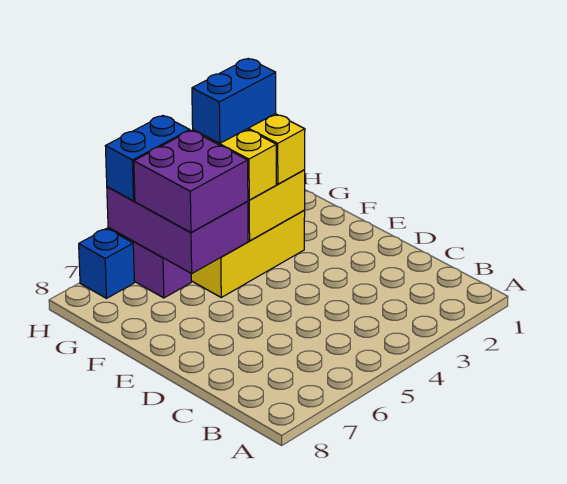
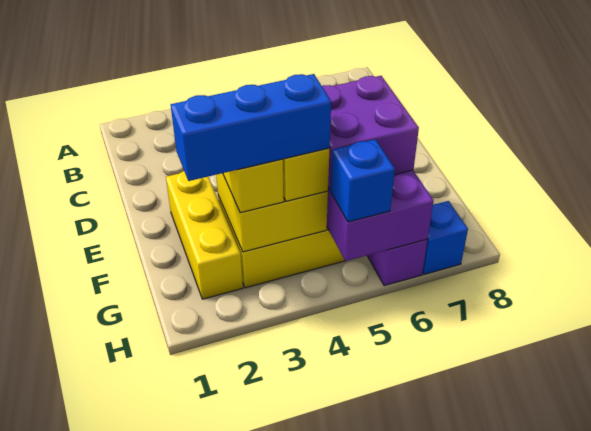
none -> yellow brick E2:G2 level 1
blue brick G3:G4 level 4 -> blue brick G2:G4 level 4
blue brick H5:H6 level 3 -> blue brick H5 level 3

